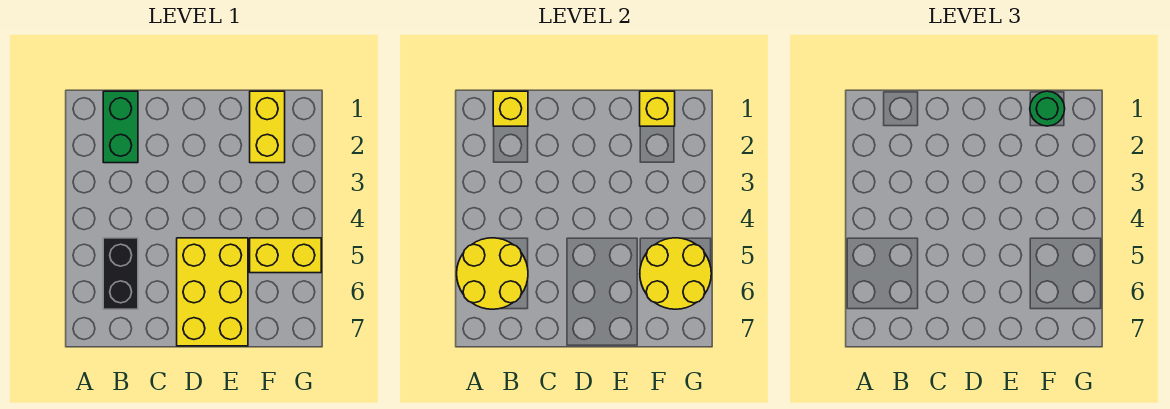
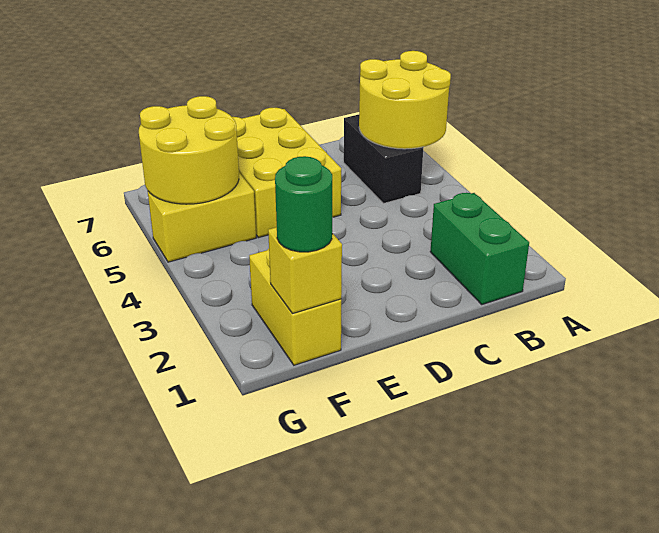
yellow brick B1 level 2 -> none

